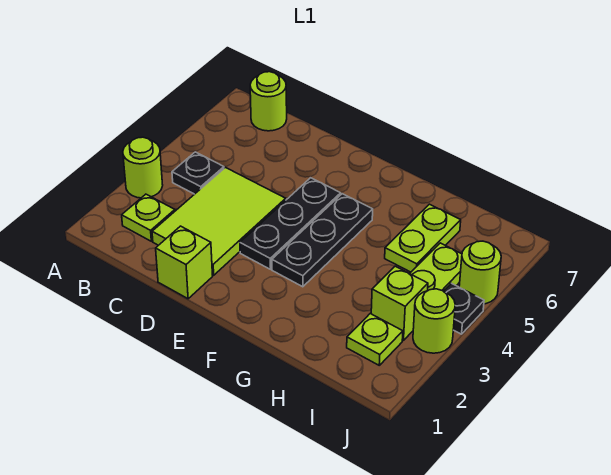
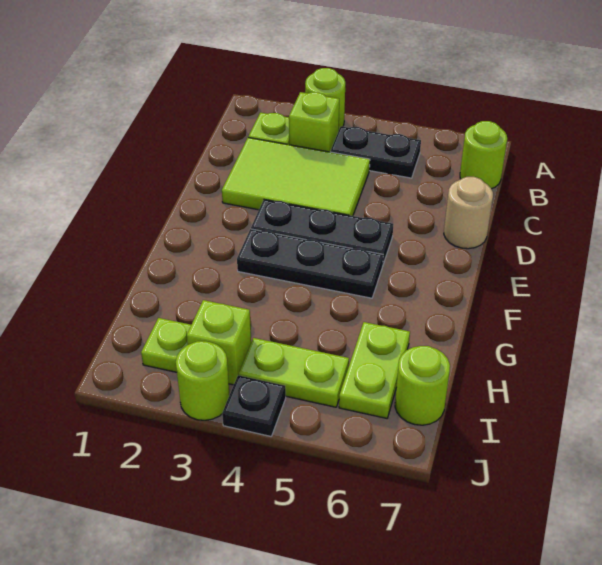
black plate B4 level 1 -> black plate B4:B5 level 1
lime brick D1 level 1 -> lime brick B3 level 1
none -> tan round brick D7 level 1
lime plate H5:H6 level 1 -> lime plate H6:I6 level 1
lime round brick J5 level 1 -> lime round brick I7 level 1

